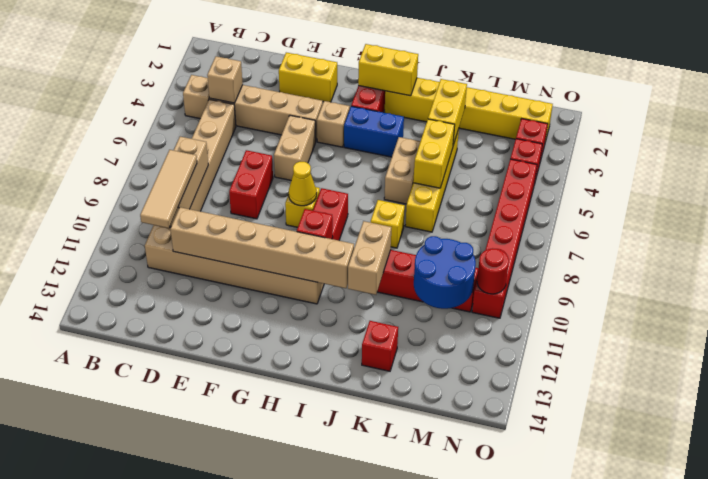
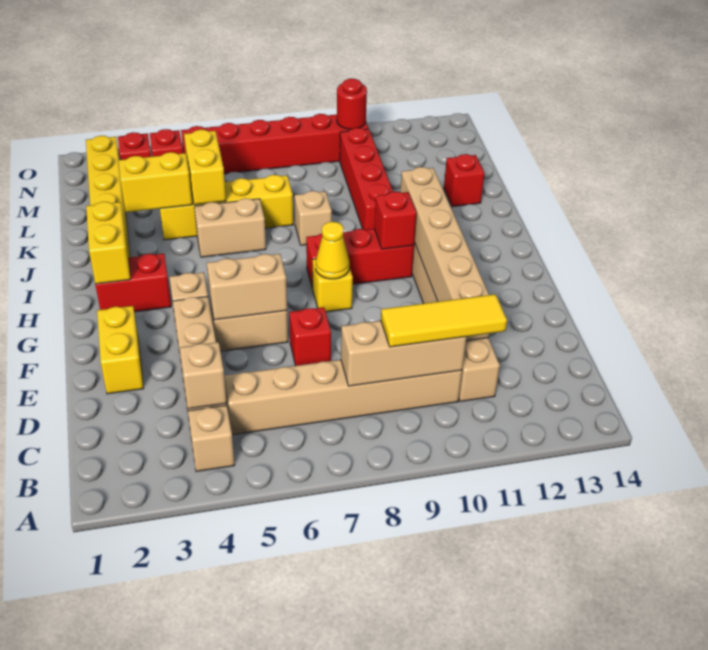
tan tile C9:C11 level 3 -> yellow tile C9:C11 level 3
red brick E7:E8 level 1 -> red brick E7 level 1
blue brick H4:I4 level 1 -> none
yellow brick J8 level 1 -> tan brick J8 level 1
tan brick J10:J11 level 2 -> tan brick F5:F6 level 2
yellow brick K5:K6 level 2 -> yellow brick K5:L5 level 2
blue round brick L10:M11 level 2 -> none

